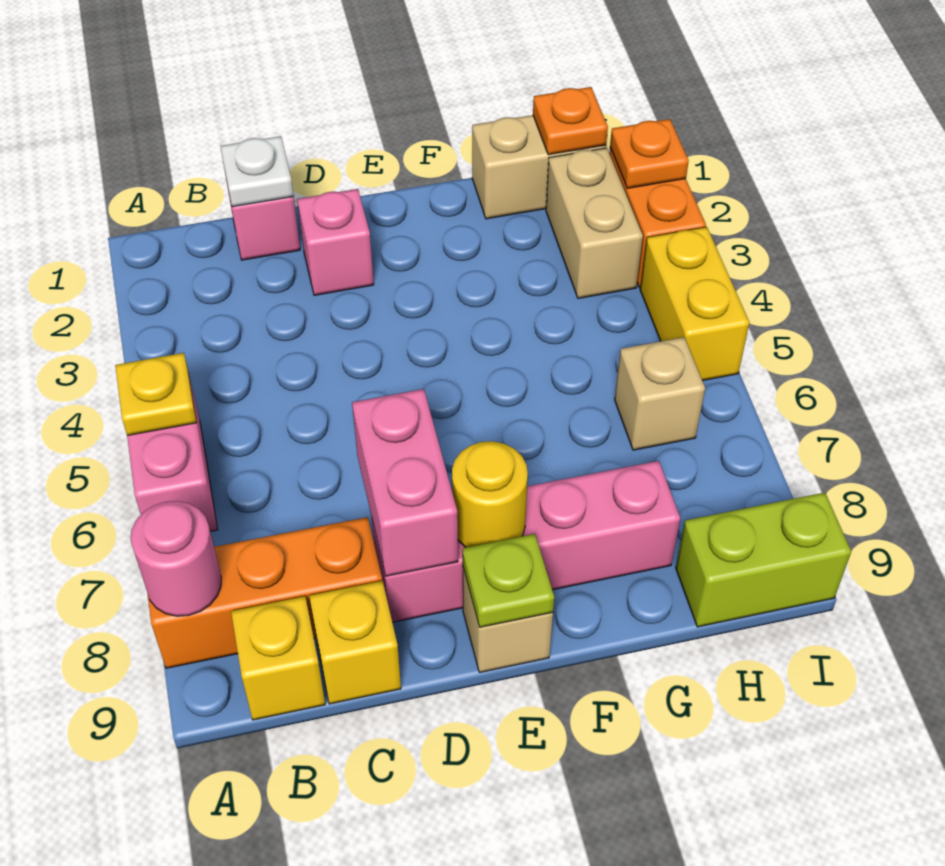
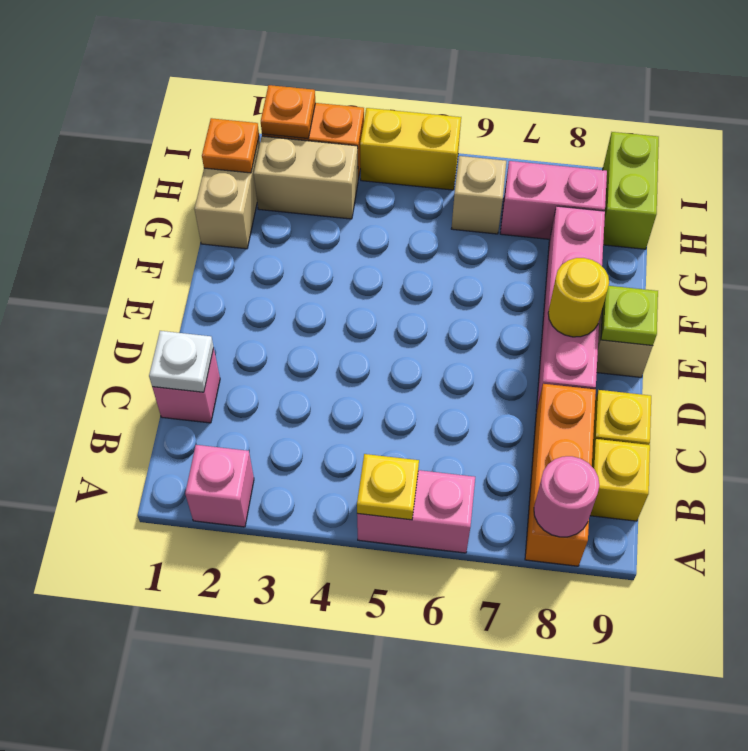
pink brick D2 level 1 -> pink brick A2 level 1
pink brick D7:D8 level 2 -> pink brick H7:H8 level 1

